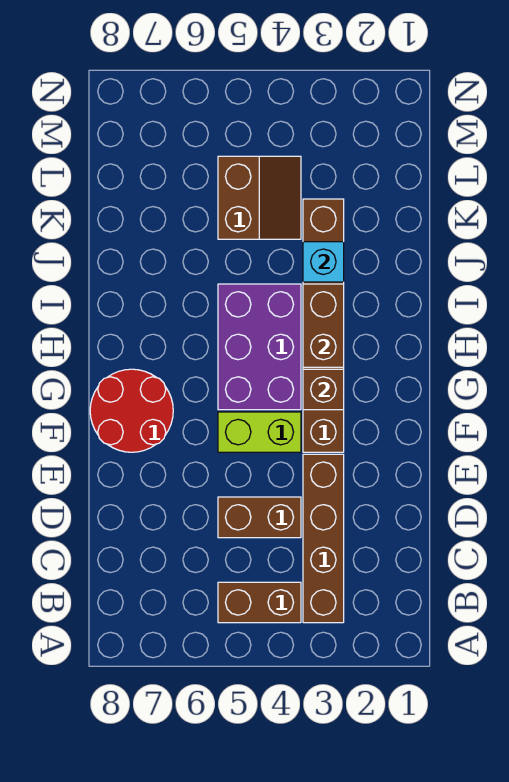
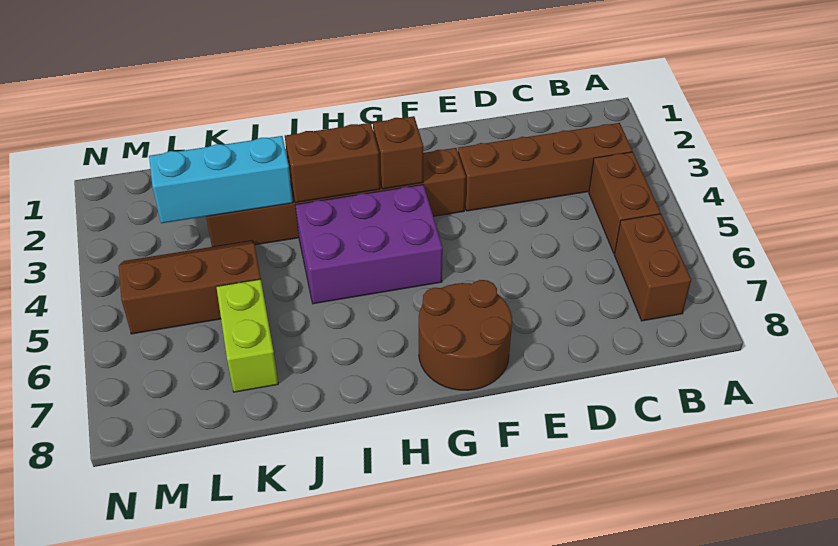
brown brick D4:D5 level 1 -> brown brick B6:B7 level 1
lime brick F4:F5 level 1 -> lime brick K6:K7 level 1
red round brick F7:G8 level 1 -> brown round brick F7:G8 level 1
cyan brick J3 level 2 -> cyan brick J3:L3 level 2
brown slope K4:L5 level 1 top 5 -> brown slope K4:M5 level 1 top 5

